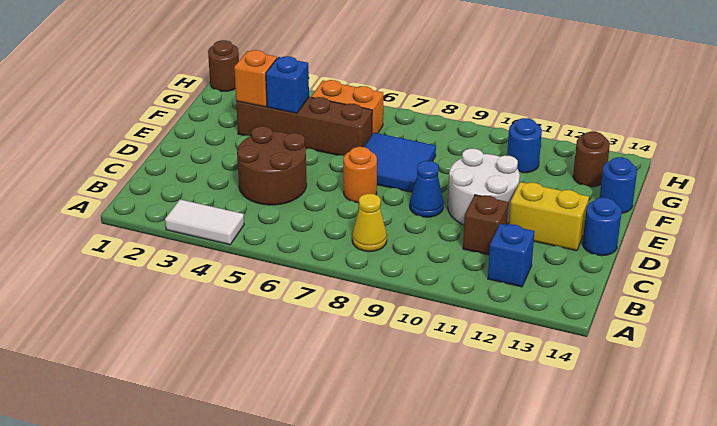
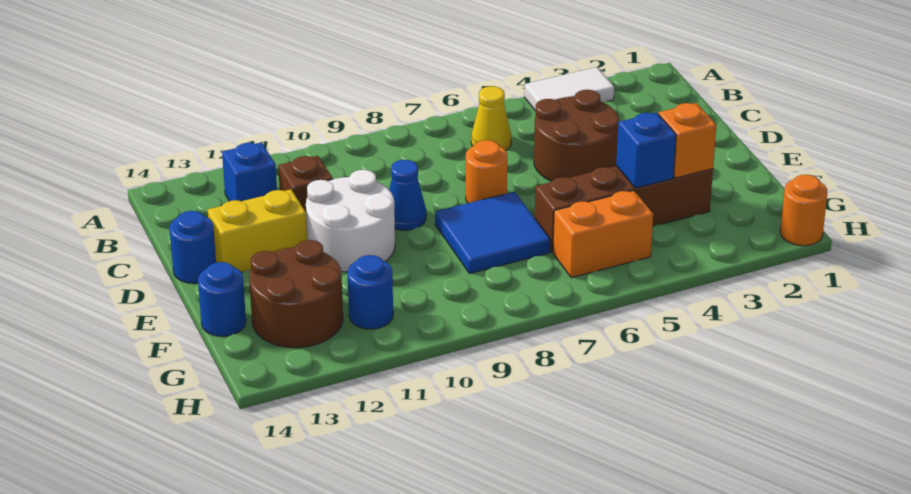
yellow cone B8 level 1 -> yellow cone B6 level 1
brown round brick G13 level 1 -> brown round brick F12:G13 level 1
brown round brick H1 level 1 -> orange round brick H1 level 1

